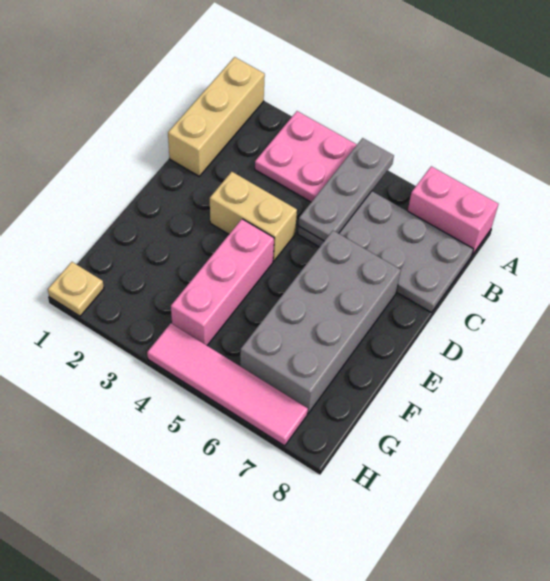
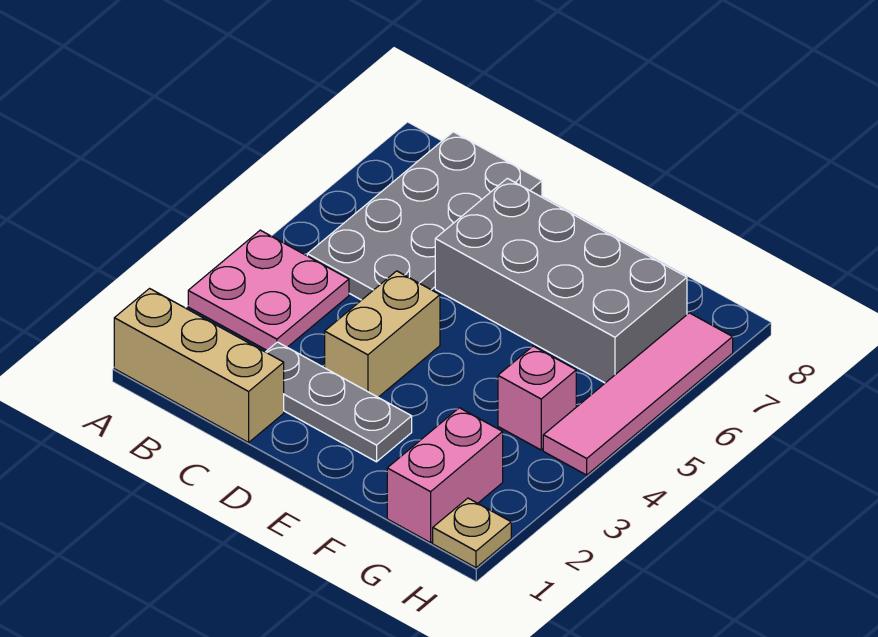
grey plate A5:C5 level 2 -> grey plate C2:E2 level 1
pink brick A7:A8 level 1 -> pink brick G1:G2 level 1
pink brick E4:G4 level 1 -> pink brick G4 level 1

